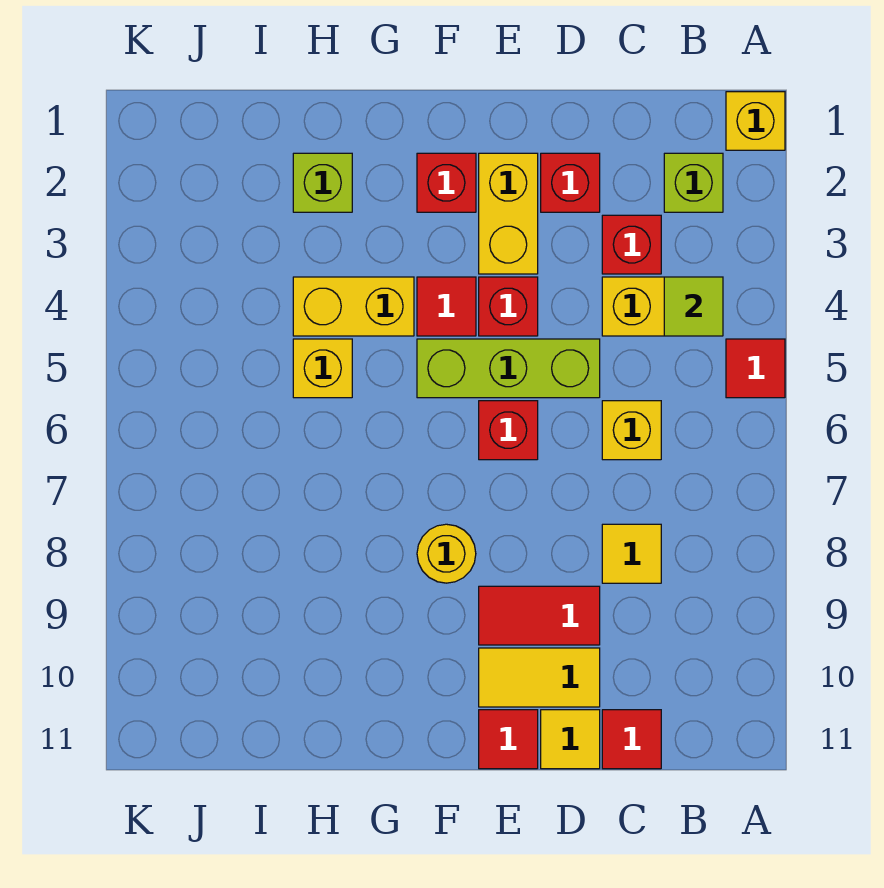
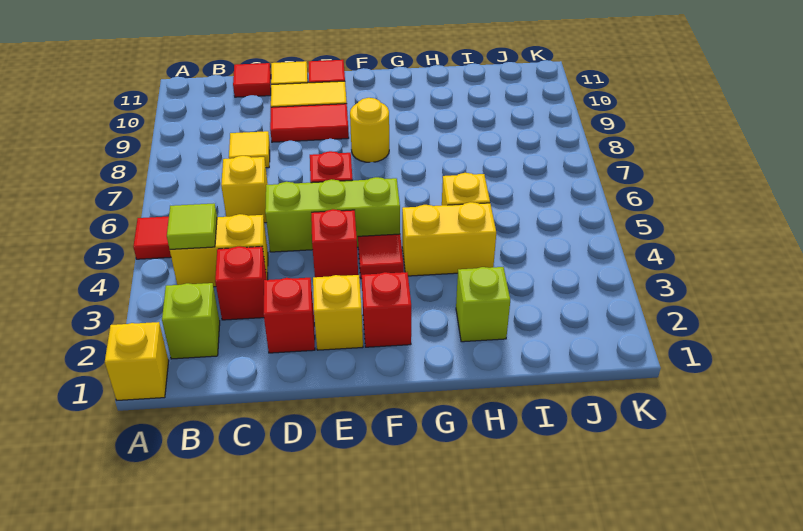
yellow brick E2:E3 level 1 -> yellow brick E2 level 1

